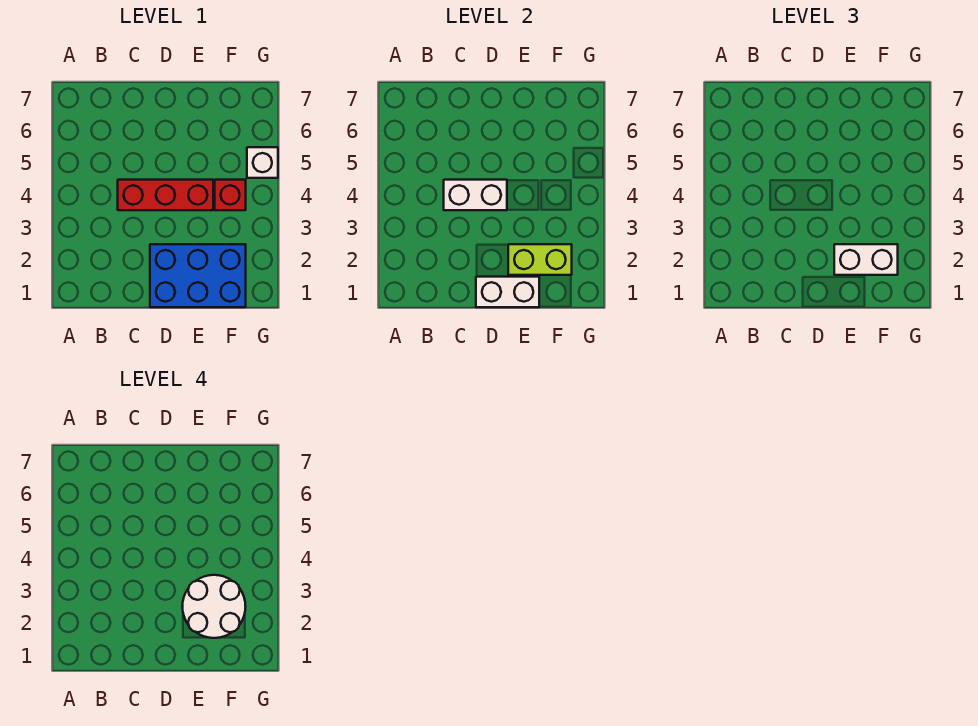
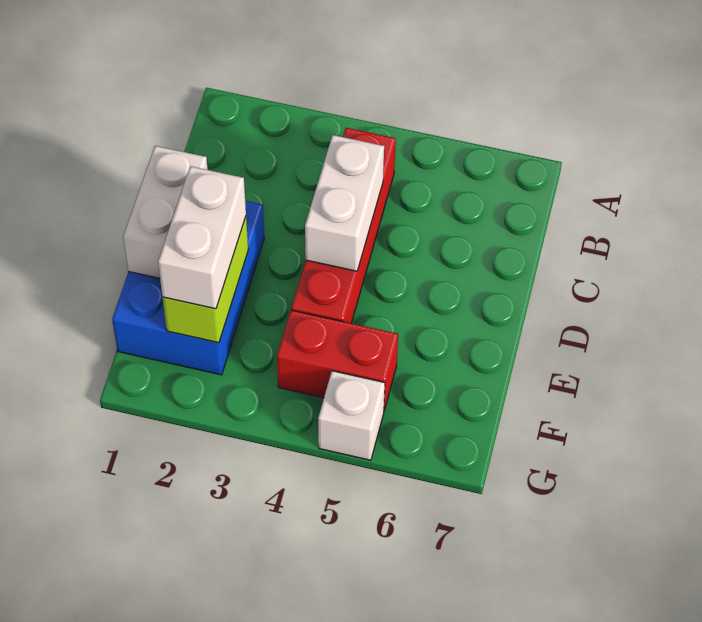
red brick C4:E4 level 1 -> red brick B4:E4 level 1
white round brick E2:F3 level 4 -> none
red brick F4 level 1 -> red brick F4:F5 level 1

